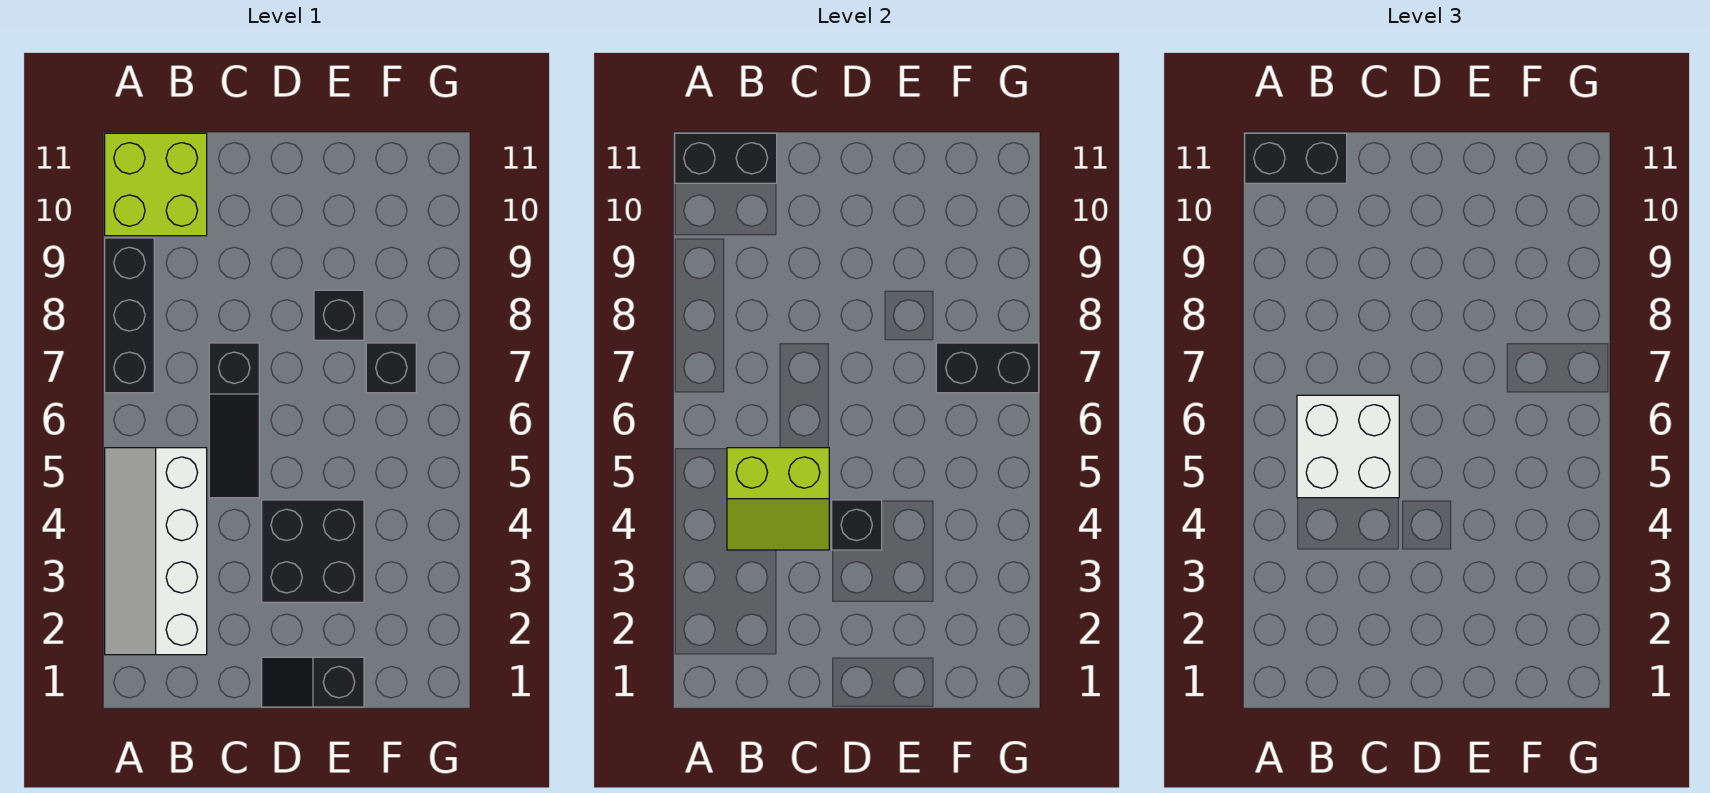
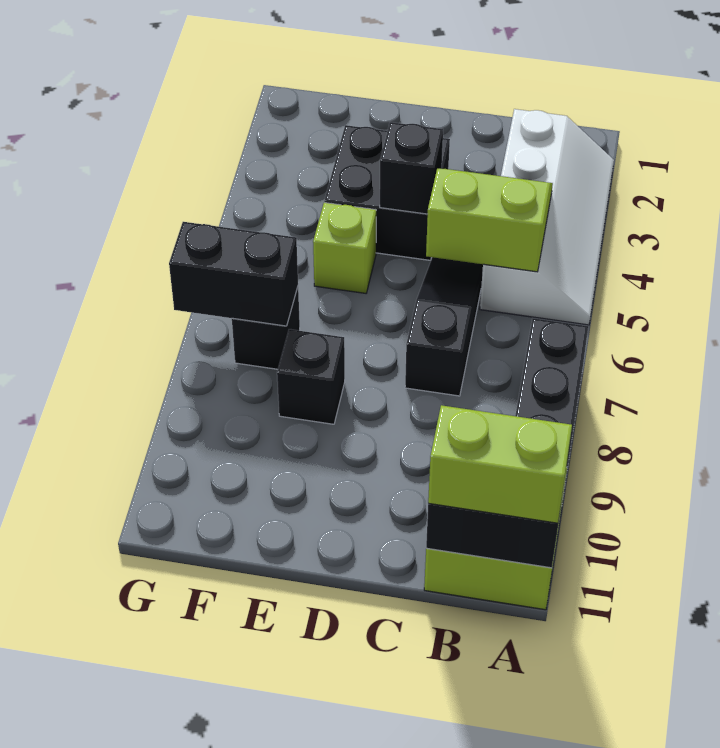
black brick A11:B11 level 3 -> lime brick A11:B11 level 3
white brick B5:C6 level 3 -> none
black slope D1:E1 level 1 top E -> none
none -> lime brick E5 level 1

